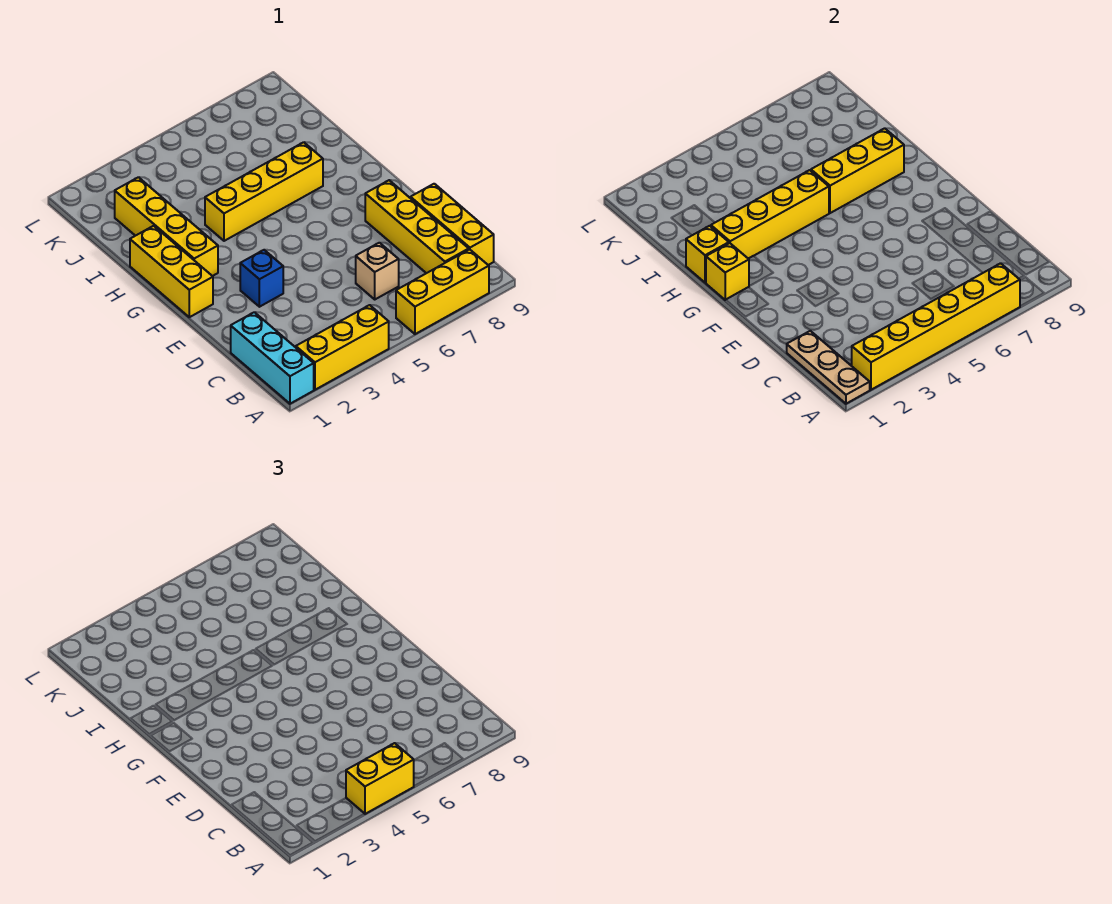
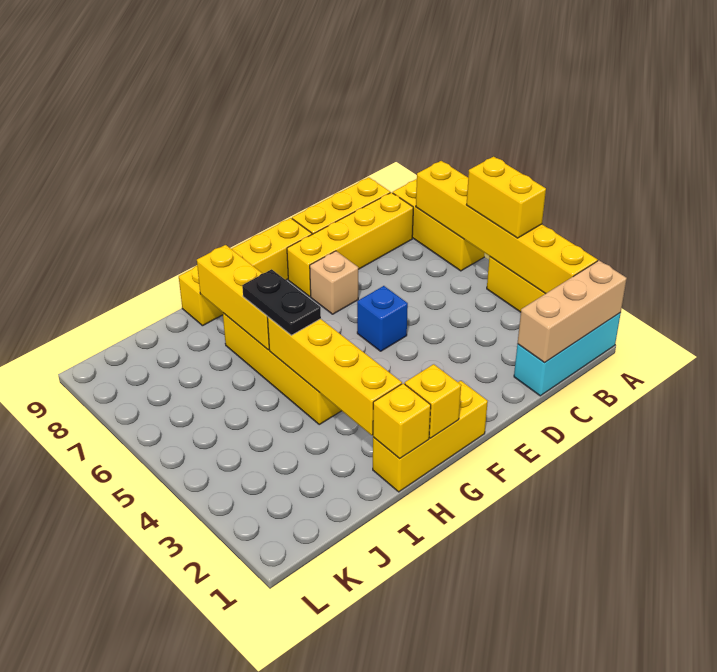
tan plate A1:C1 level 2 -> tan brick A1:C1 level 2
tan brick C6 level 1 -> tan brick E7 level 1
blue brick E3 level 1 -> blue brick E5 level 1
yellow brick G2:J2 level 1 -> yellow brick E9:H9 level 1
none -> black plate H5:H6 level 3

